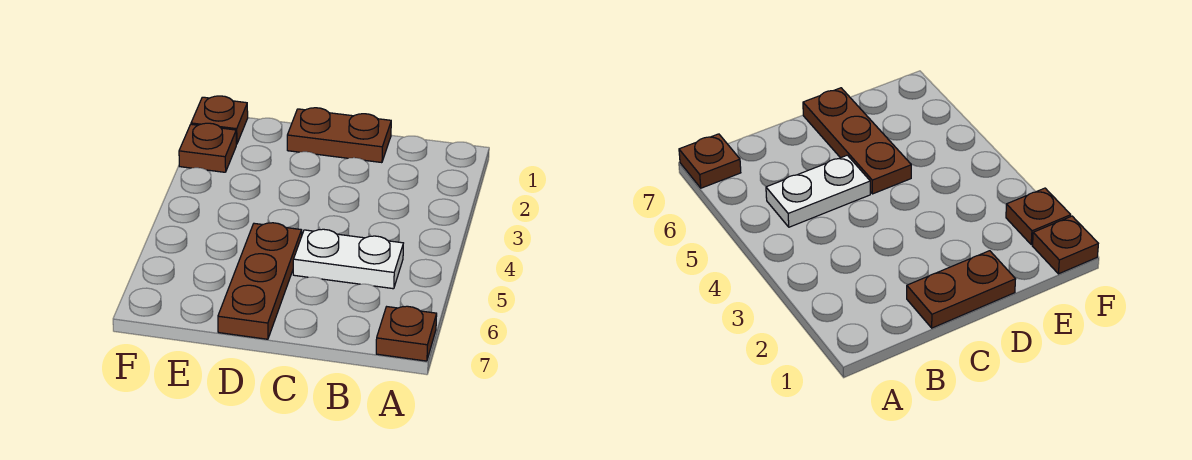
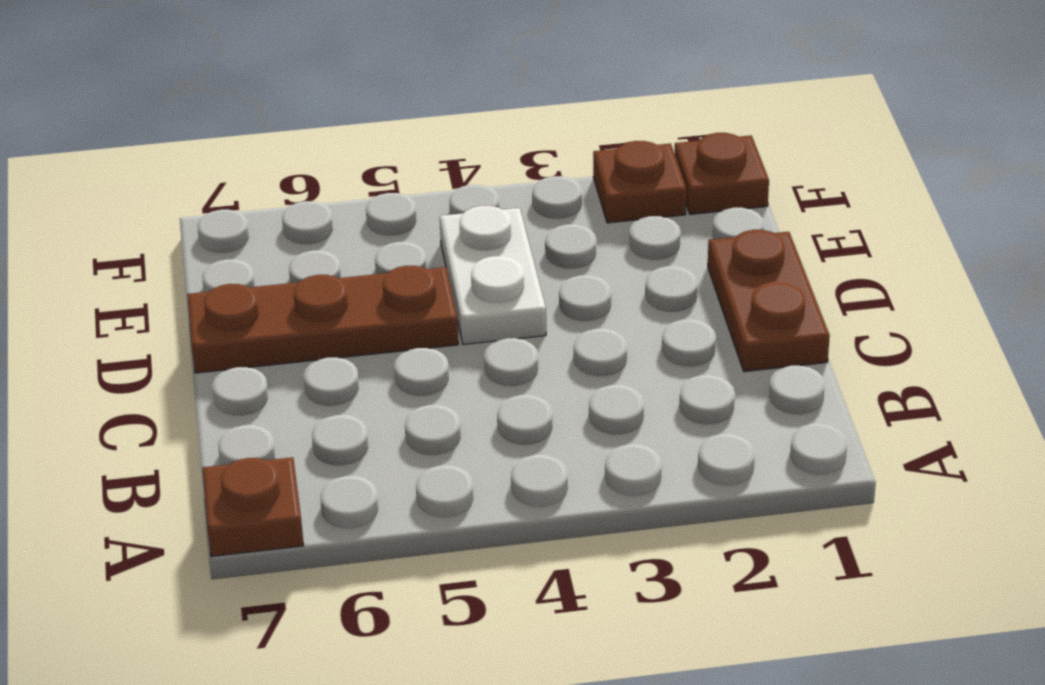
white plate B5:C5 level 1 -> white plate D4:E4 level 1

